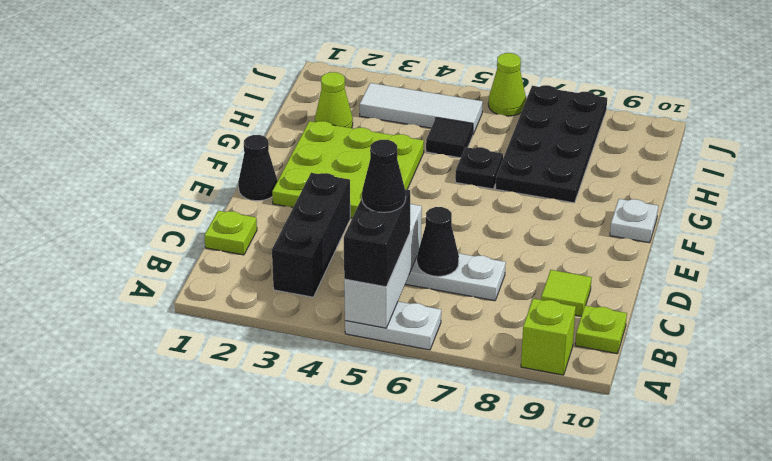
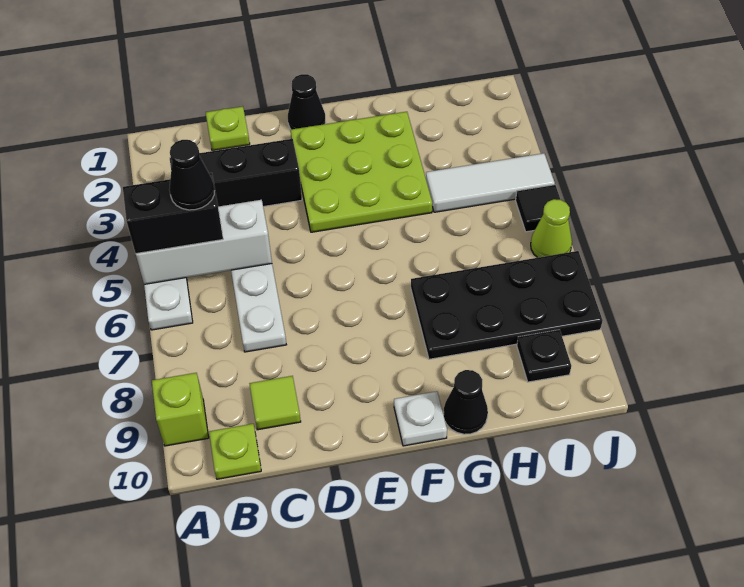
black cone C6 level 2 -> black cone G10 level 1
black plate G6 level 1 -> black plate I9 level 1
lime cone H2 level 1 -> none
black tile H5 level 1 -> black tile J5 level 1
white tile I3:I5 level 1 -> white tile H4:J4 level 1

